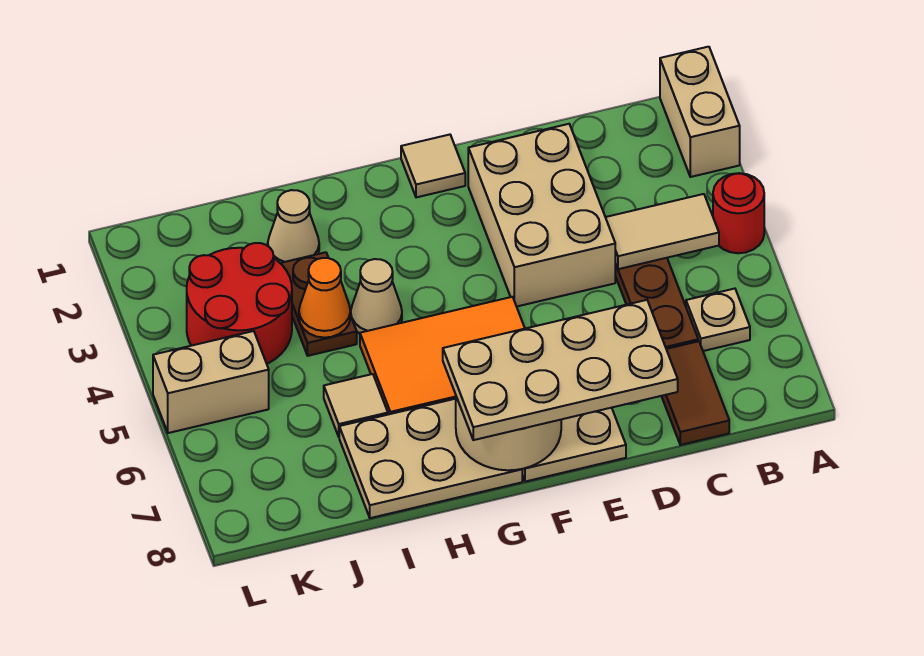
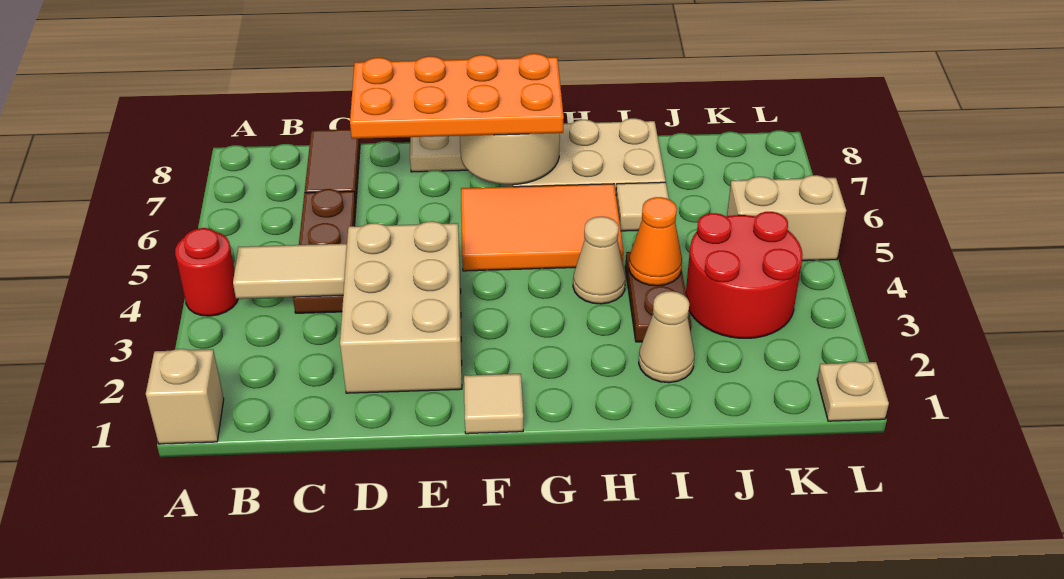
tan brick A1:A2 level 1 -> tan brick A1 level 1
tan plate B6 level 1 -> tan plate L1 level 1
tan plate D7:G8 level 3 -> orange plate D7:G8 level 3

